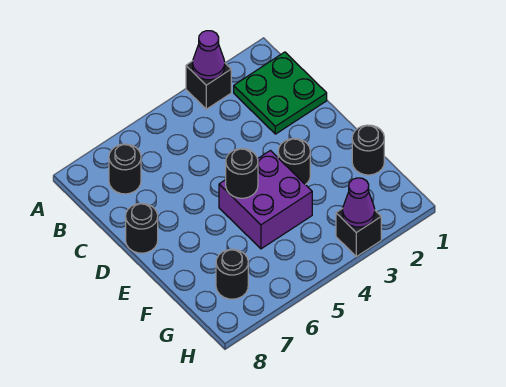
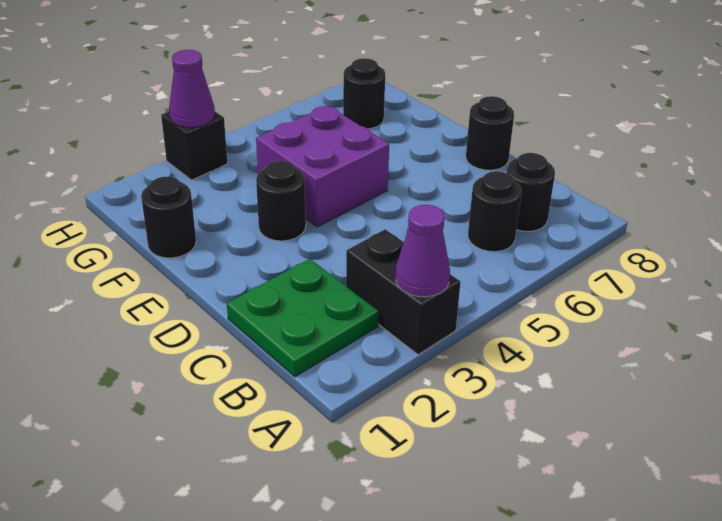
black brick A3 level 1 -> black brick A3:B3 level 1
black round brick E5 level 2 -> black round brick B6 level 1

